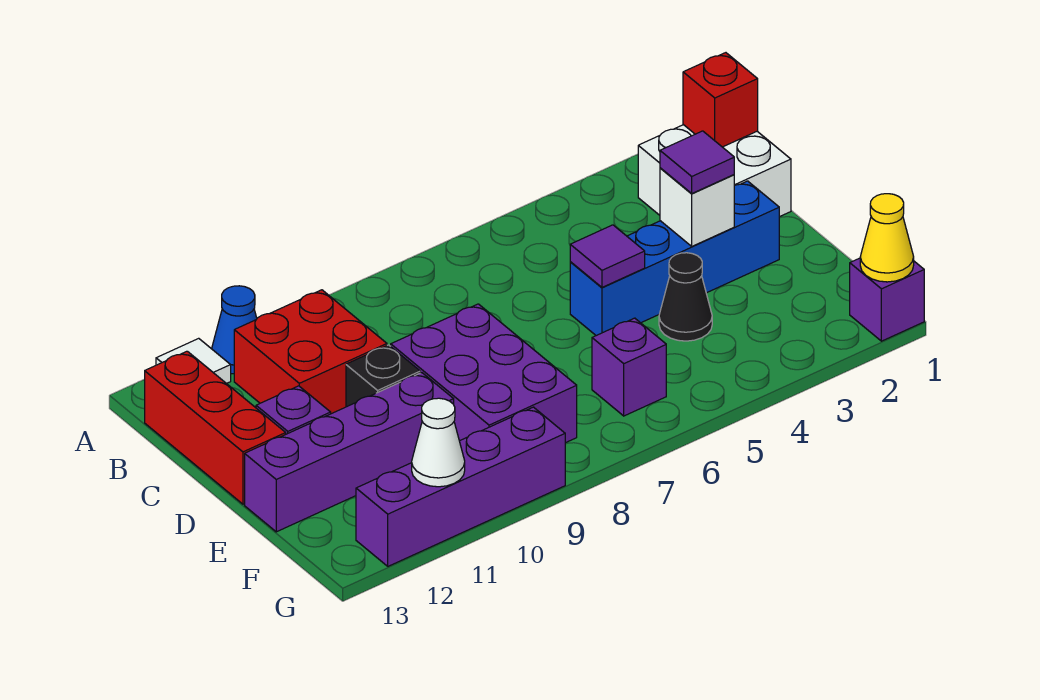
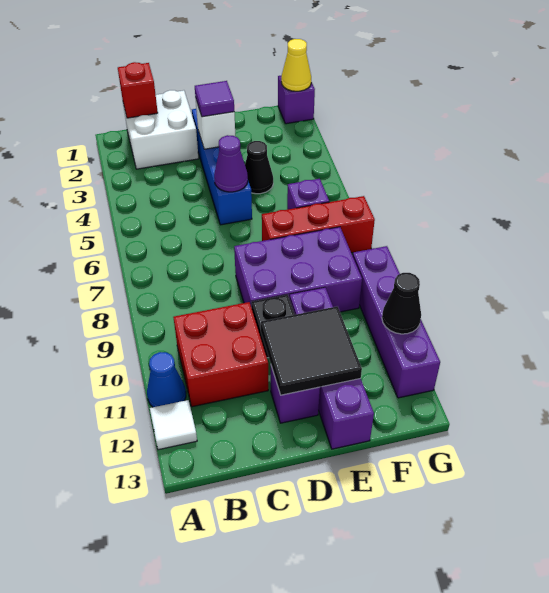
red brick B13:D13 level 1 -> red brick E7:G7 level 1
purple tile D5 level 2 -> purple cone D5 level 2
none -> black tile D11:E12 level 2
white cone G11 level 2 -> black cone G11 level 2

